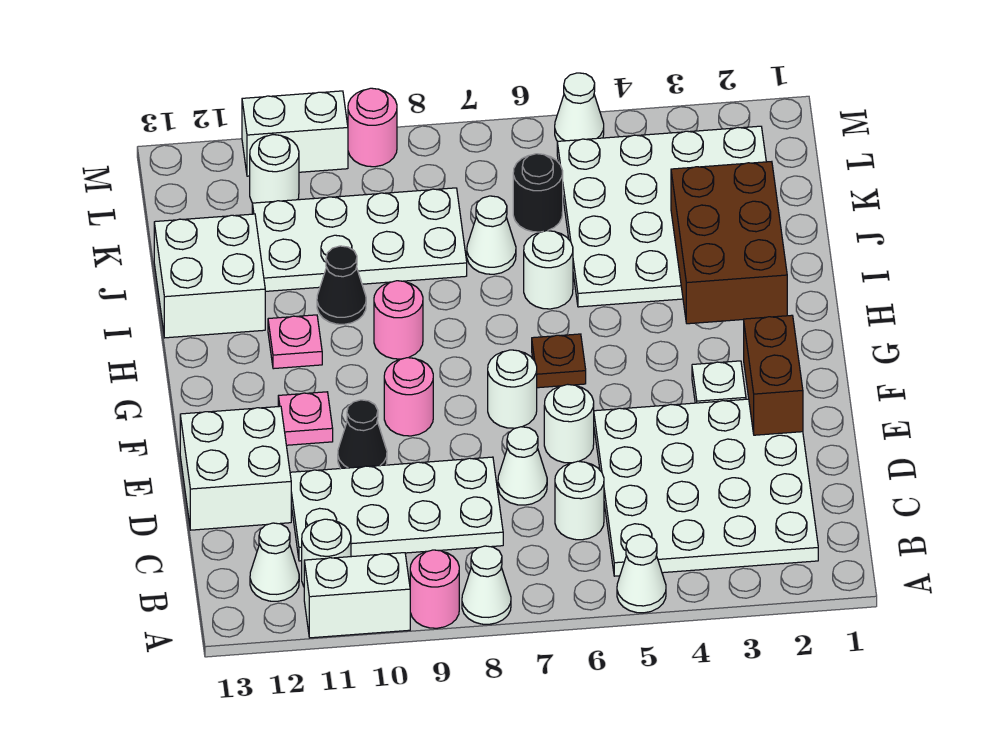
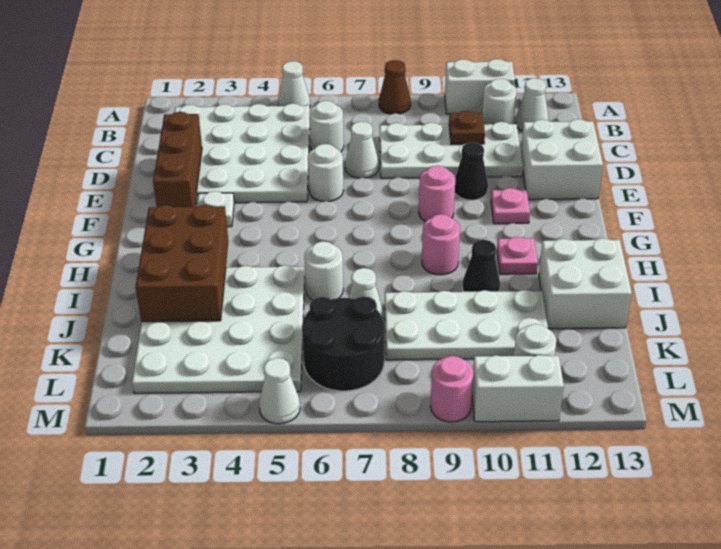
white cone A8 level 1 -> brown cone A8 level 1
pink round brick A9 level 1 -> none
brown brick E2:F2 level 2 -> brown brick D2:F2 level 2
white round brick F7 level 1 -> none
brown plate G6 level 1 -> brown plate C10 level 2
black round brick K6 level 1 -> black round brick K6:L7 level 1

